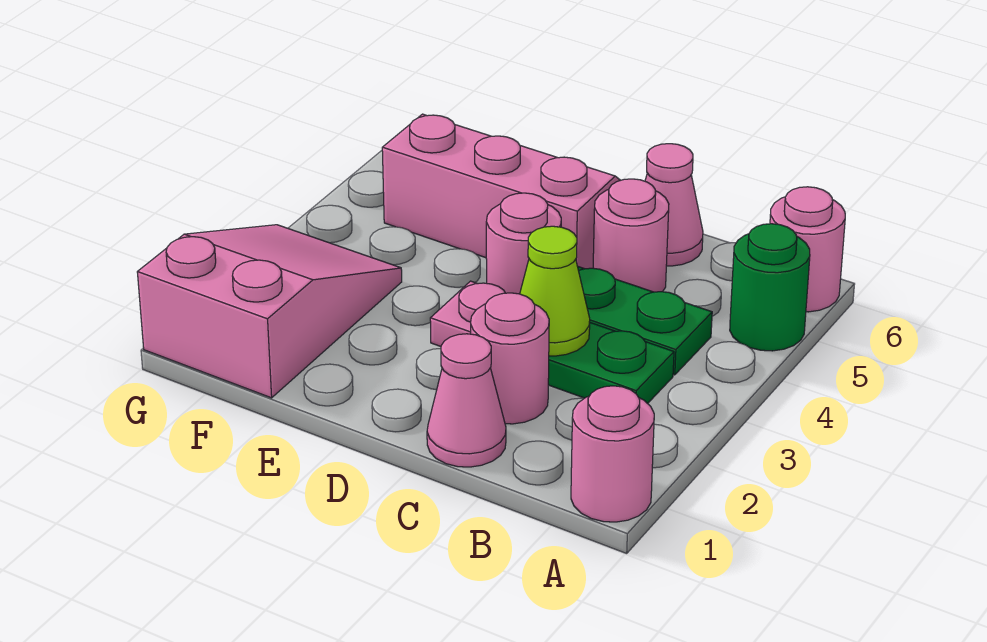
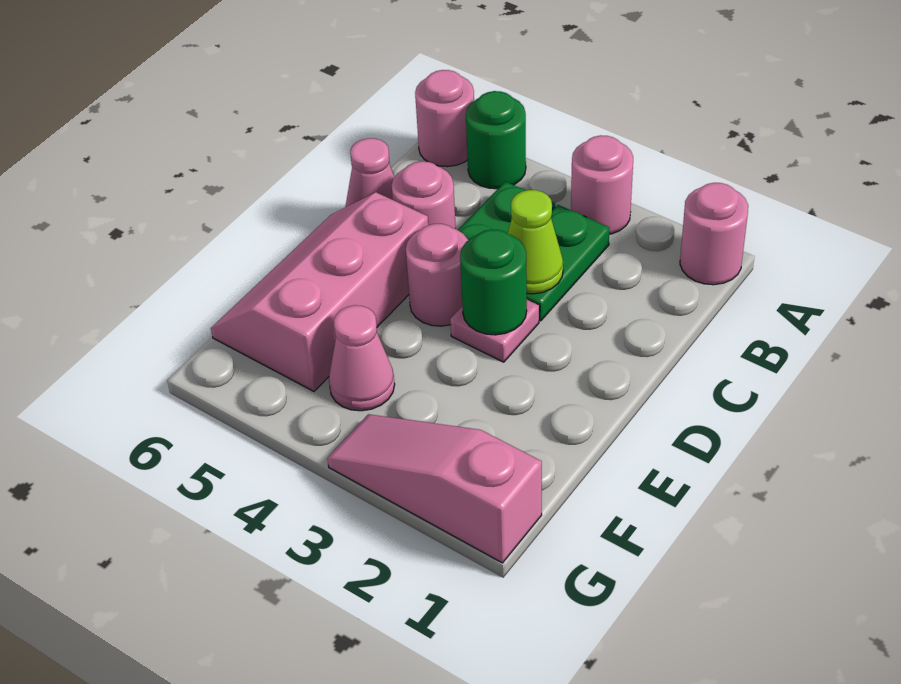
pink cone C1 level 1 -> pink cone F4 level 1
pink round brick C2 level 1 -> pink round brick A3 level 1
none -> green round brick D3 level 2
pink slope F1:G3 level 1 top 1 -> pink slope G1:G3 level 1 top 1

